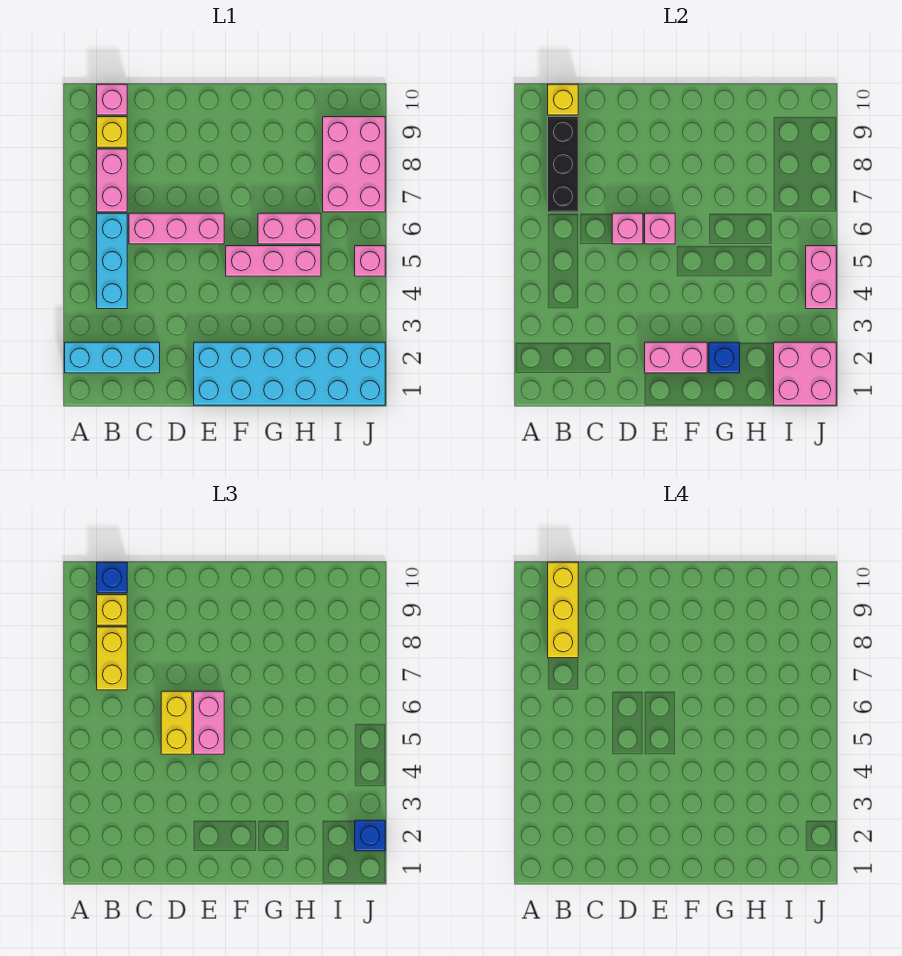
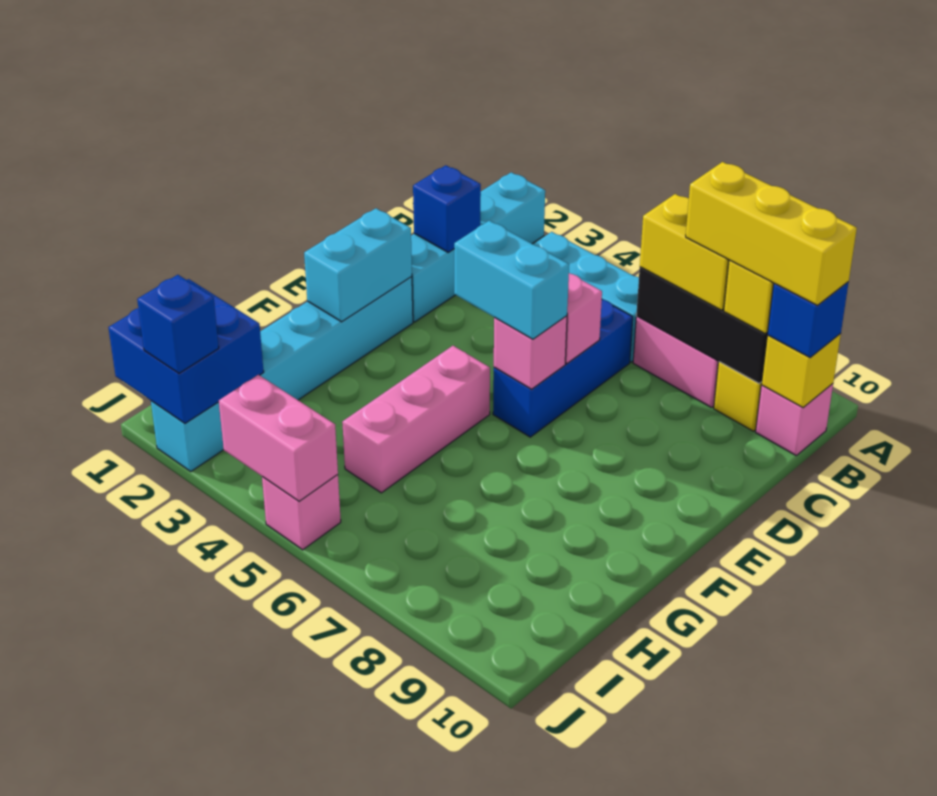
cyan brick A2:C2 level 1 -> cyan brick A2:D2 level 1
pink brick C6:E6 level 1 -> blue brick C6:E6 level 1
yellow brick D5:D6 level 3 -> none
cyan brick E1:J2 level 1 -> cyan brick E2:J2 level 1
pink brick E2:F2 level 2 -> cyan brick E2:F2 level 2
pink brick E5:E6 level 3 -> cyan brick E5:E6 level 3
blue brick G2 level 2 -> blue brick C2 level 2
pink brick G6:H6 level 1 -> none
pink brick I1:J2 level 2 -> blue brick I1:J2 level 2
pink brick I7:J9 level 1 -> none

